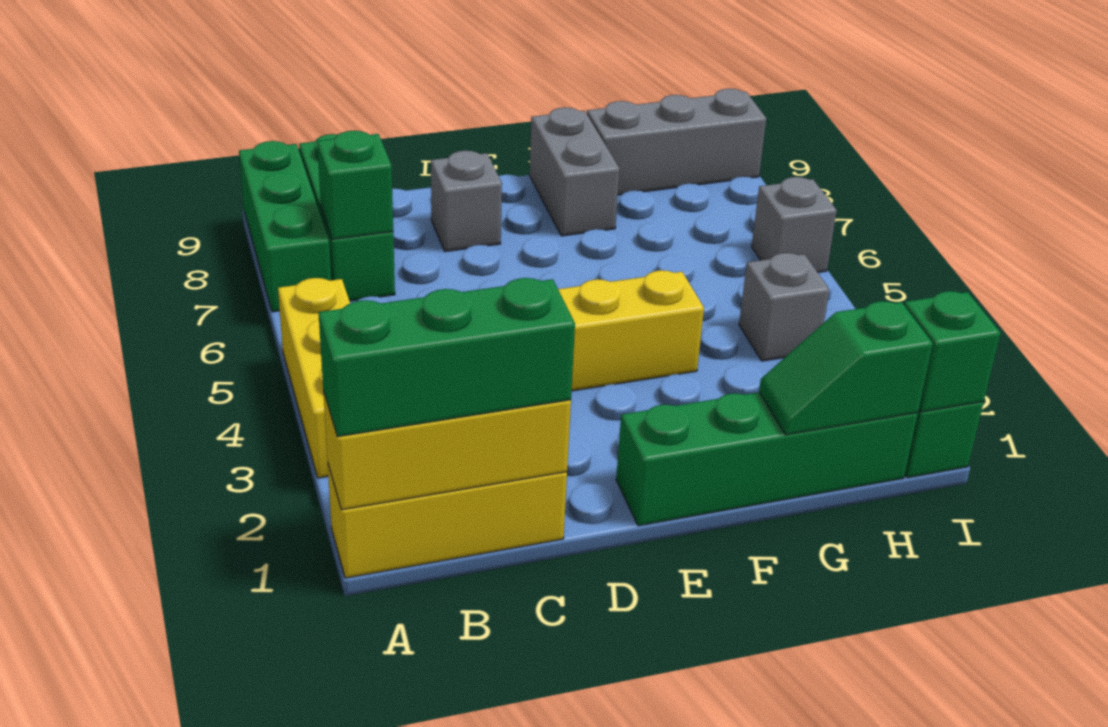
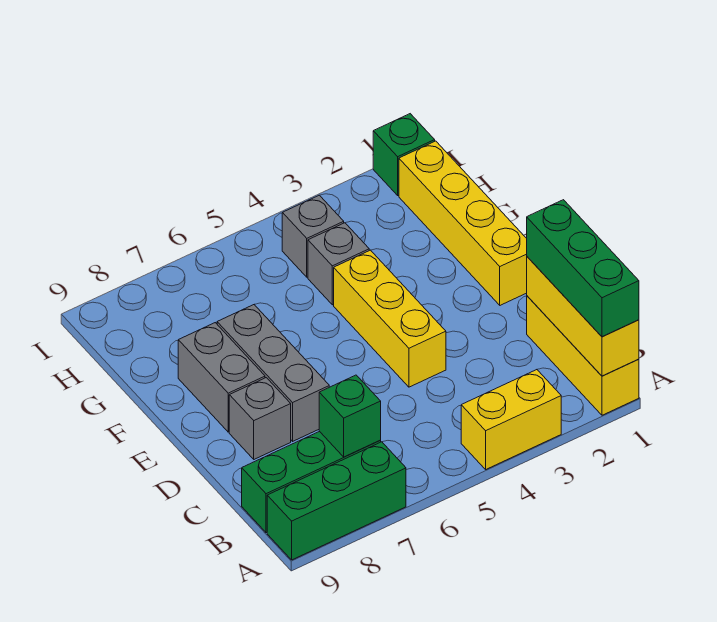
yellow brick A3:A5 level 1 -> yellow brick A3:A4 level 1
green brick E1:H1 level 1 -> yellow brick E1:H1 level 1
grey brick F8:F9 level 1 -> grey brick E8:F8 level 1
green slope G1:H1 level 2 top H -> none
grey brick G9:I9 level 1 -> grey brick D7:F7 level 1
green brick I1 level 2 -> none
grey brick I6 level 1 -> grey brick G4 level 1

